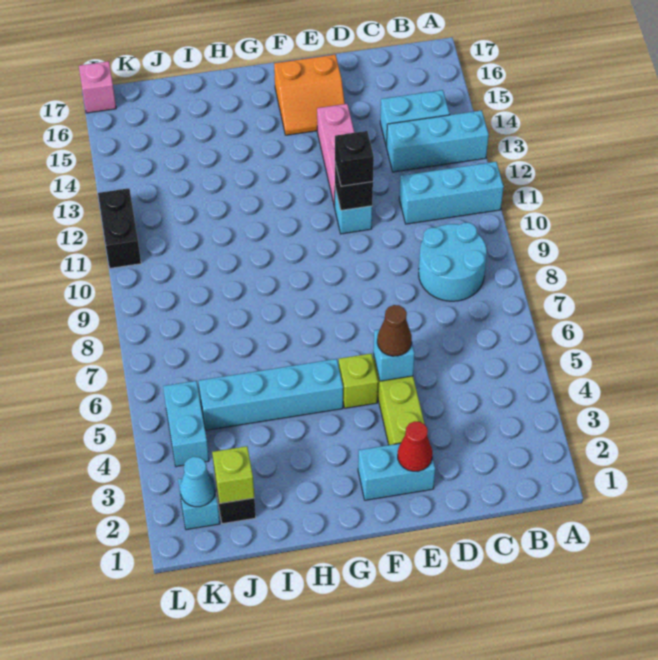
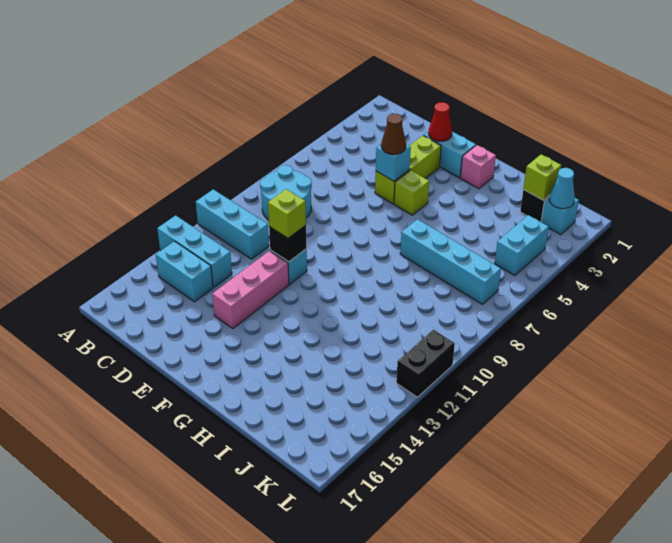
black brick E11 level 3 -> lime brick E11 level 3
orange slope E15:F16 level 1 top 16 -> none
cyan brick G5:J5 level 1 -> cyan brick H7:K7 level 1
pink brick L17 level 1 -> pink brick G2 level 1

